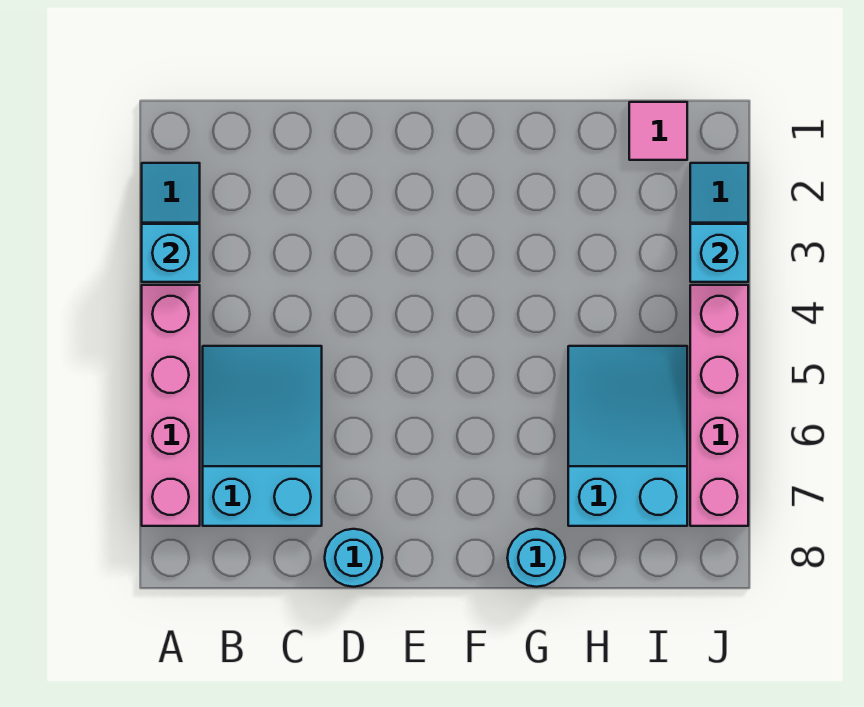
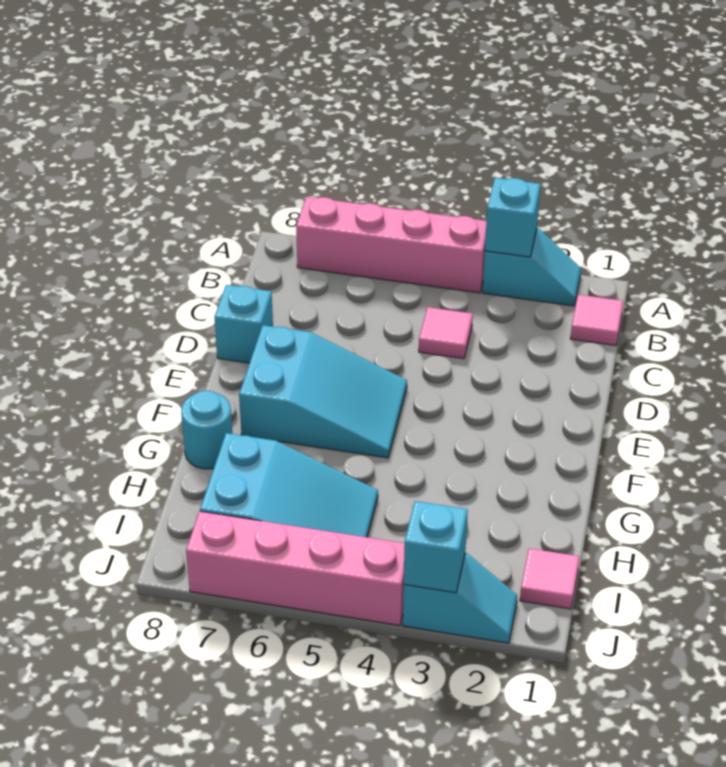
none -> pink tile B1 level 1
cyan slope B5:C7 level 1 top 7 -> cyan slope E5:F7 level 1 top 7
none -> pink tile C4 level 1
cyan round brick D8 level 1 -> cyan brick D8 level 1

